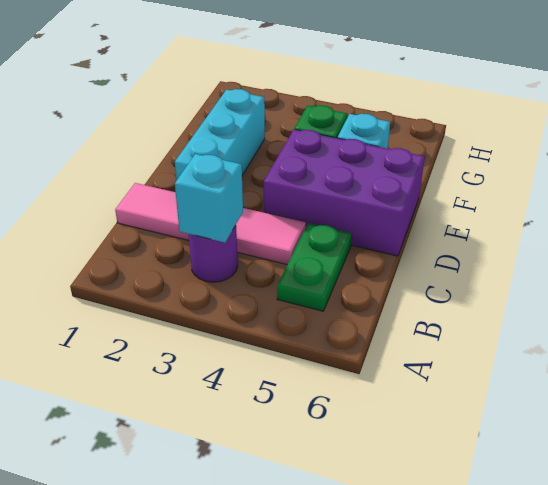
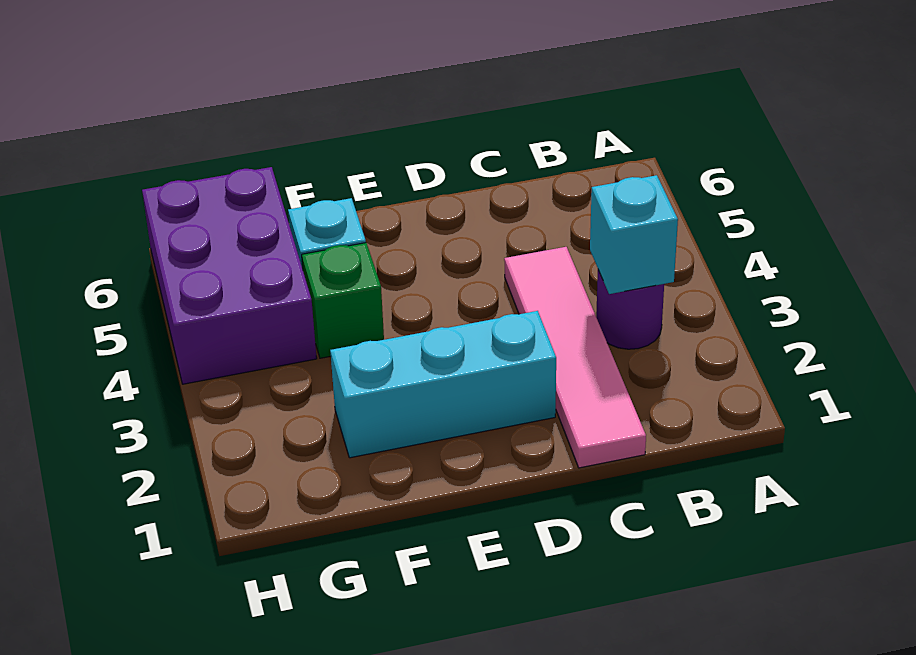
green plate B5:C5 level 1 -> none
purple brick D4:E6 level 1 -> purple brick G4:H6 level 1

